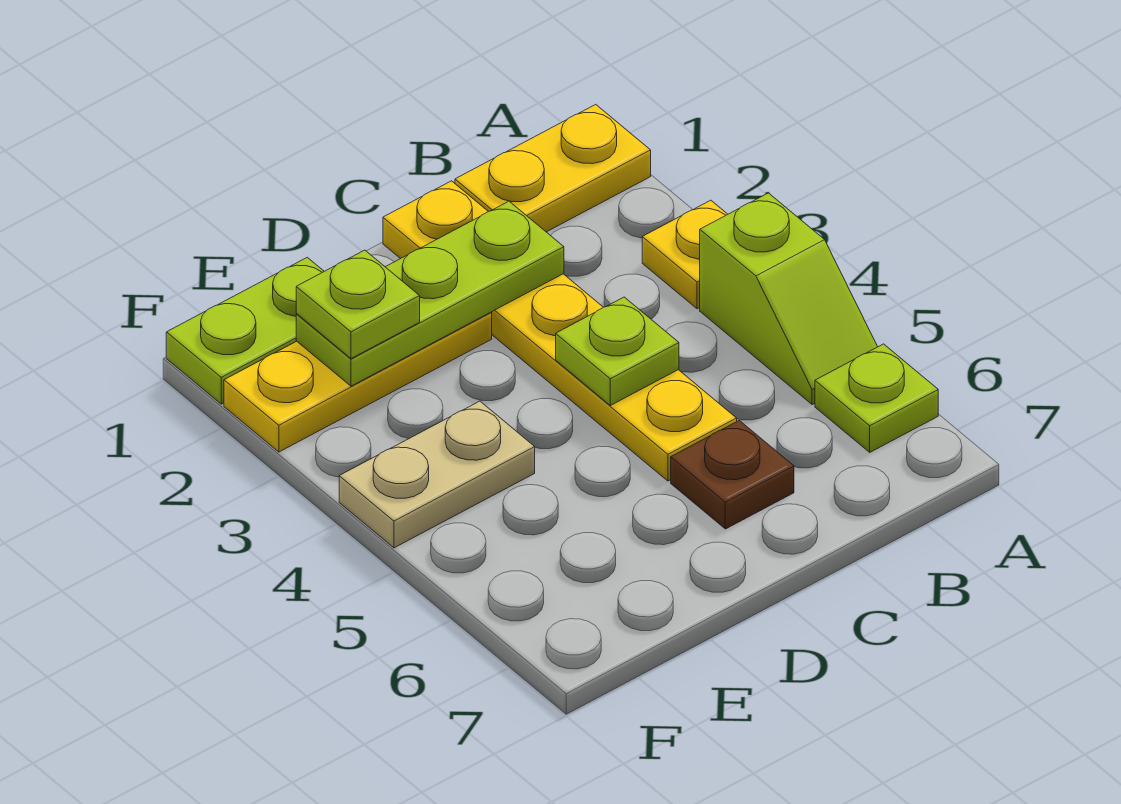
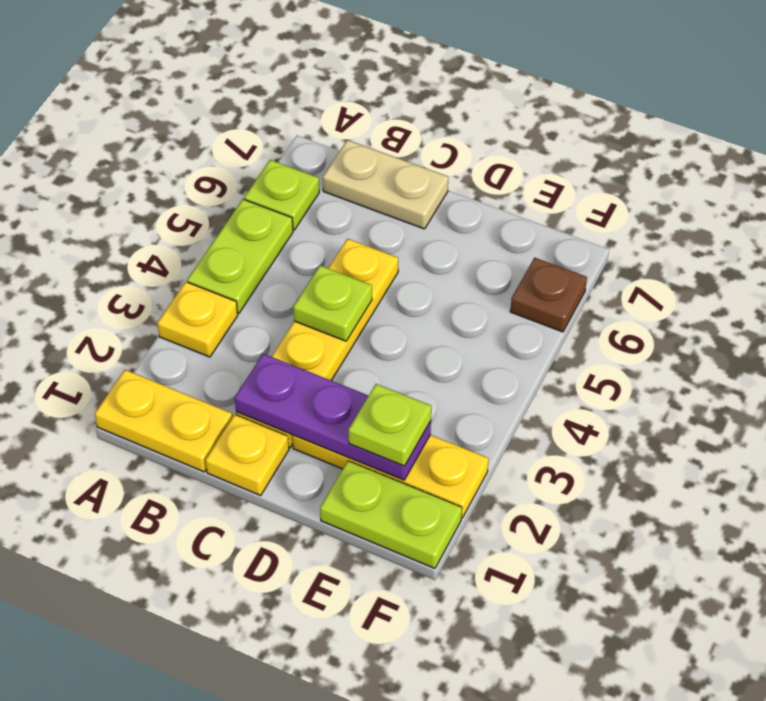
lime slope A4:A5 level 1 top 4 -> lime plate A4:A5 level 1
lime plate C2:E2 level 2 -> purple plate C2:E2 level 2
brown plate C6 level 1 -> brown plate F6 level 1
tan plate E4:F4 level 1 -> tan plate B7:C7 level 1

